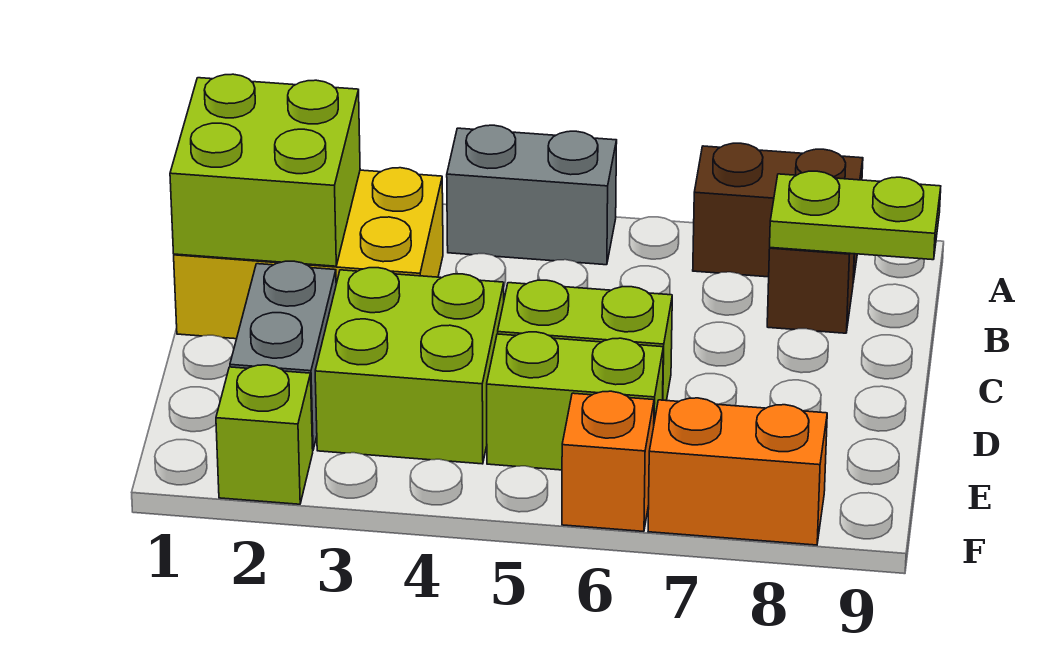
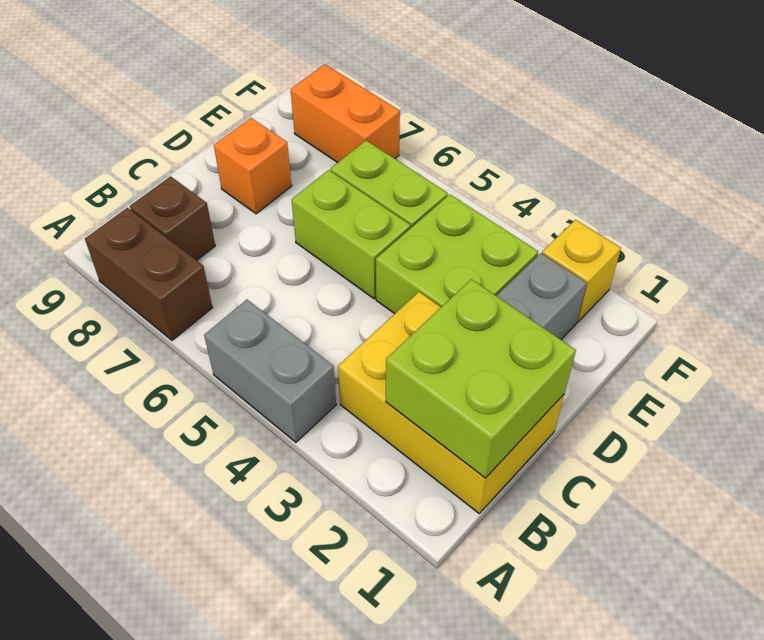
lime plate B8:B9 level 2 -> none
lime brick F2 level 1 -> yellow brick F2 level 1
orange brick F6 level 1 -> orange brick D8 level 1

